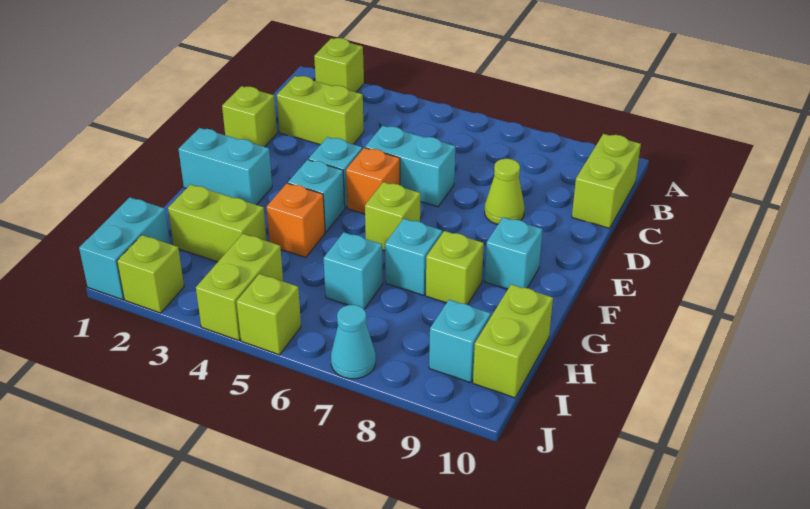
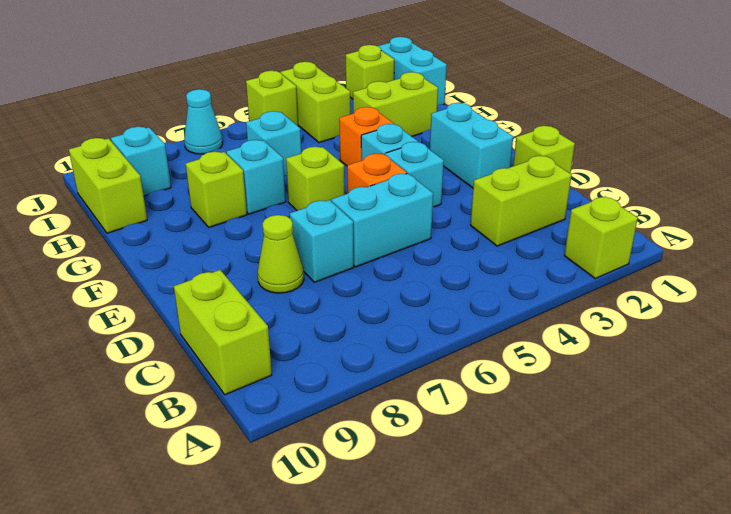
cyan brick F1:F2 level 1 -> cyan brick E2:F2 level 1
cyan brick F9 level 1 -> cyan brick D7 level 1

